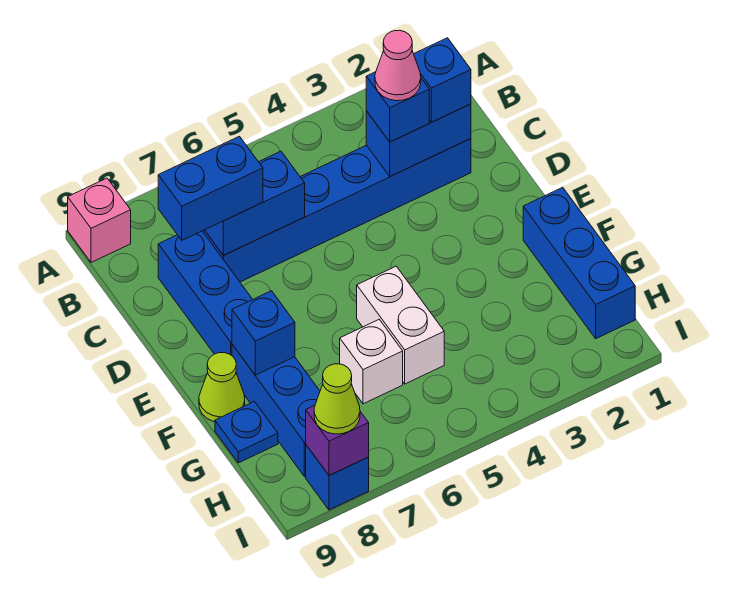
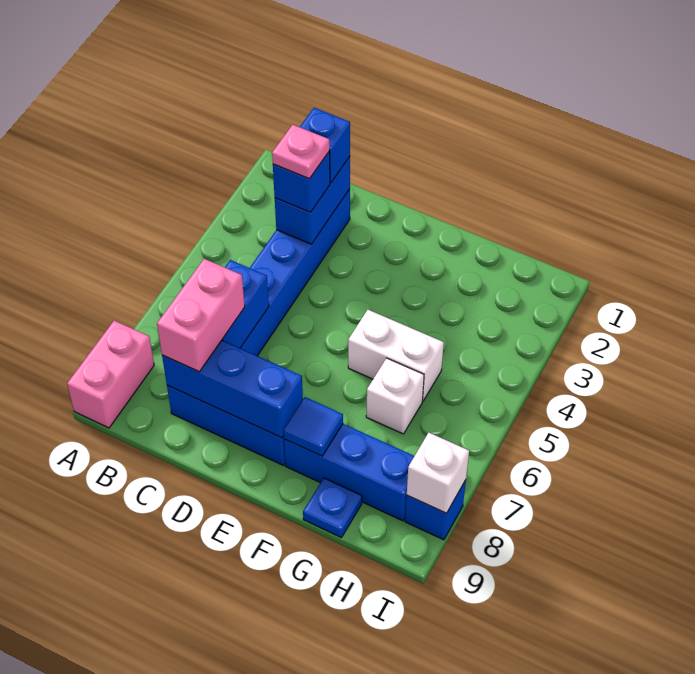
pink brick A9 level 1 -> pink brick A8:A9 level 1
pink cone C3 level 4 -> pink plate C3 level 4
blue brick C7:C8 level 3 -> pink brick C7:C8 level 3
blue brick F1:H1 level 1 -> blue brick C8:E8 level 2
blue brick F8 level 2 -> blue tile F8 level 2
lime cone F9 level 1 -> none
purple brick I8 level 2 -> white brick I8 level 2
lime cone I8 level 3 -> none

